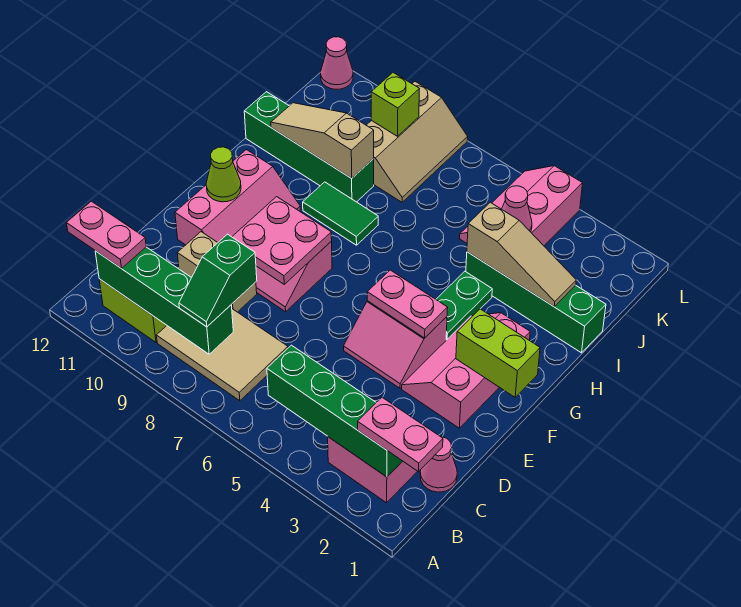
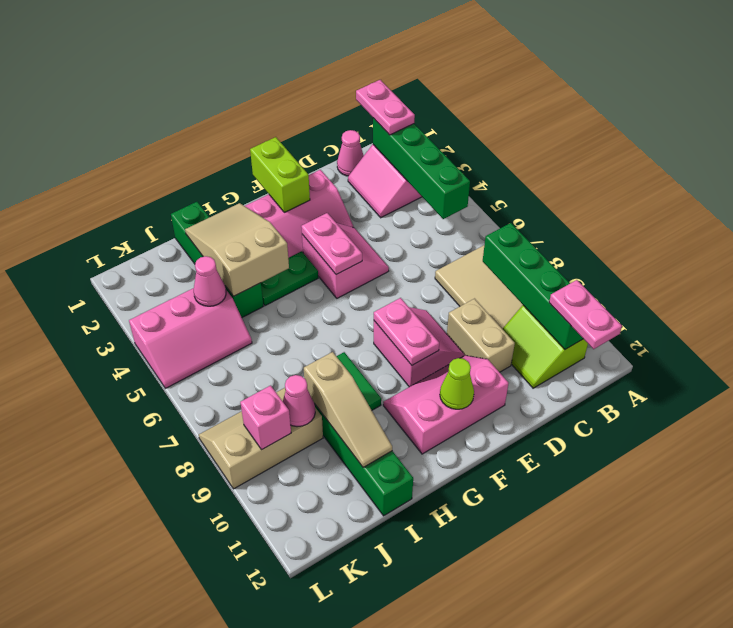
green slope B8:C8 level 3 top C -> none
pink plate E8:F9 level 2 -> pink plate F8:F9 level 2
tan slope I2:I4 level 2 top 4 -> tan slope H2:I4 level 2 top 4
lime brick K9 level 2 -> pink brick K9 level 2
pink cone L12 level 1 -> pink cone J9 level 2

